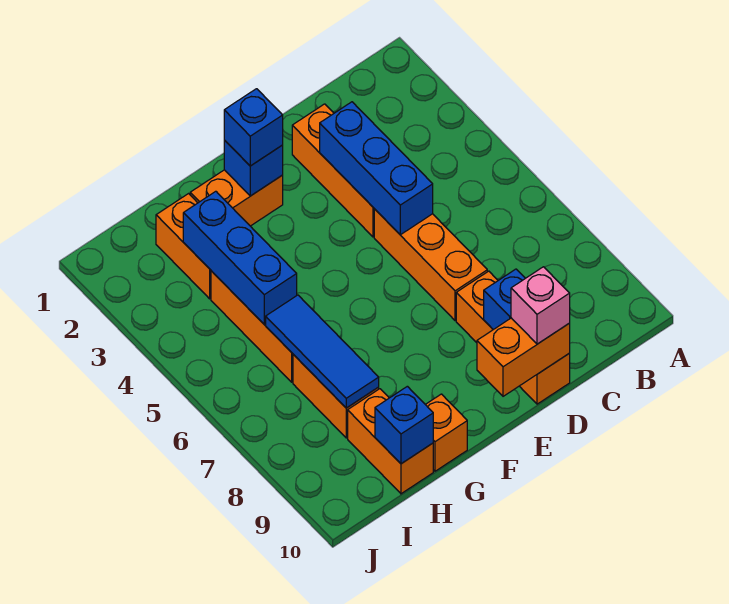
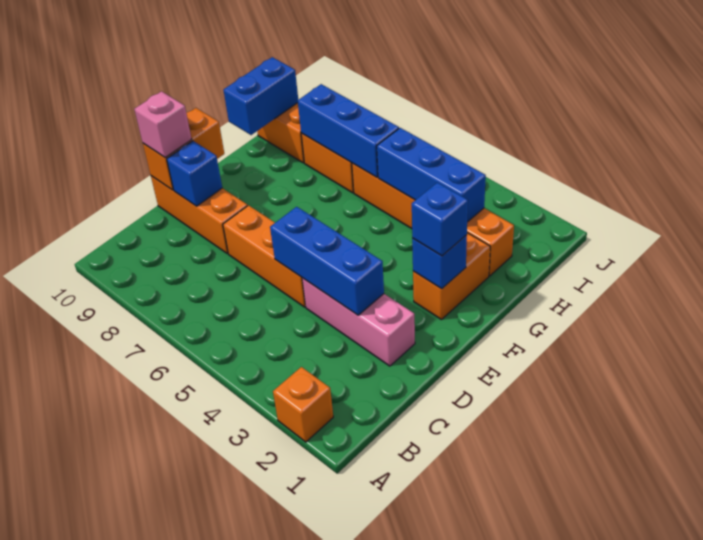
orange brick D2:D4 level 1 -> pink brick D2:D4 level 1
orange brick G10 level 1 -> orange brick A2 level 1
blue tile H6:H8 level 2 -> blue brick H6:H8 level 2
blue brick H10 level 2 -> blue brick G10:H10 level 2

